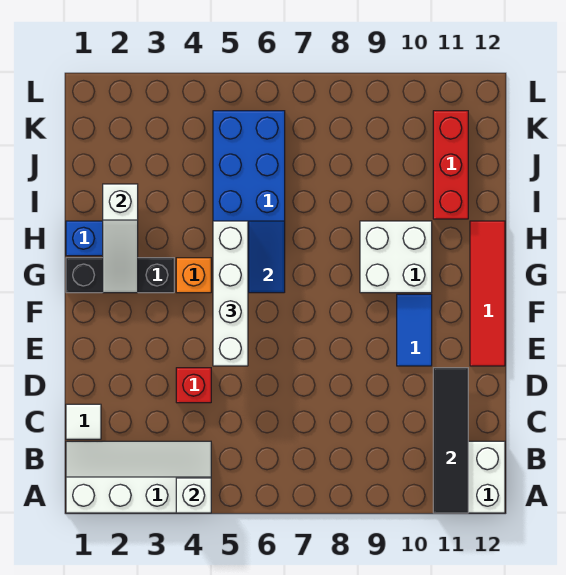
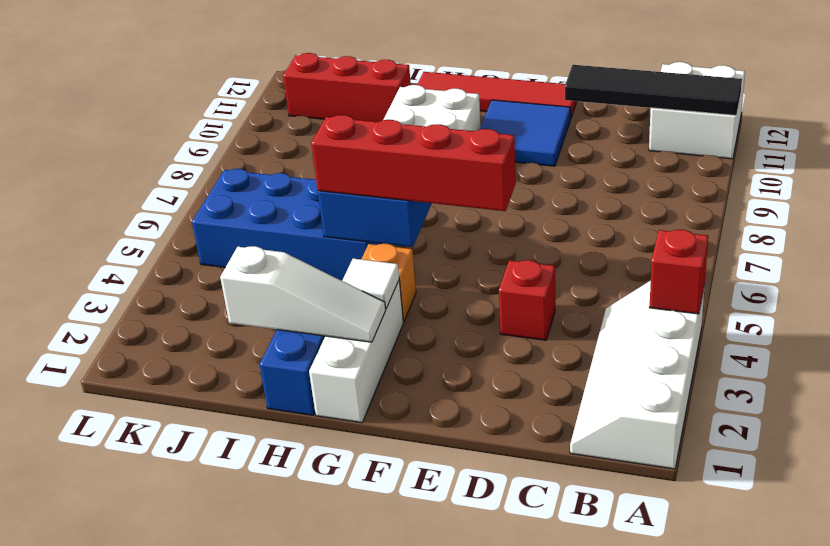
white brick A4 level 2 -> red brick A4 level 2
white tile C1 level 1 -> white tile G3 level 2
white brick E5:H5 level 3 -> red brick E5:H5 level 3
blue tile E10:F10 level 1 -> blue tile E10:F11 level 1
black brick G1:G3 level 1 -> white brick G1:G3 level 1

